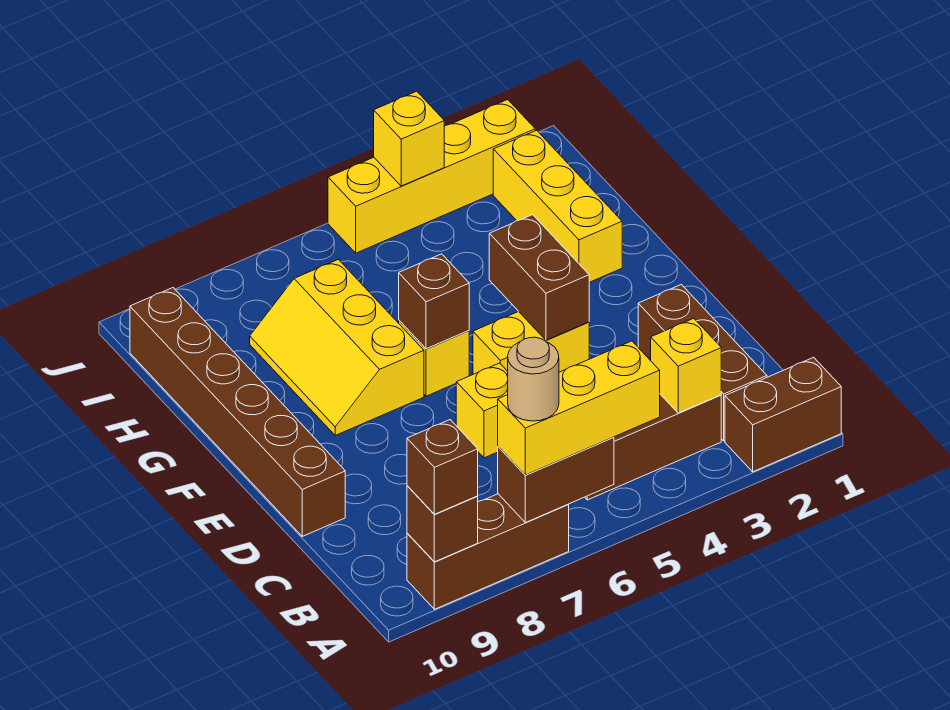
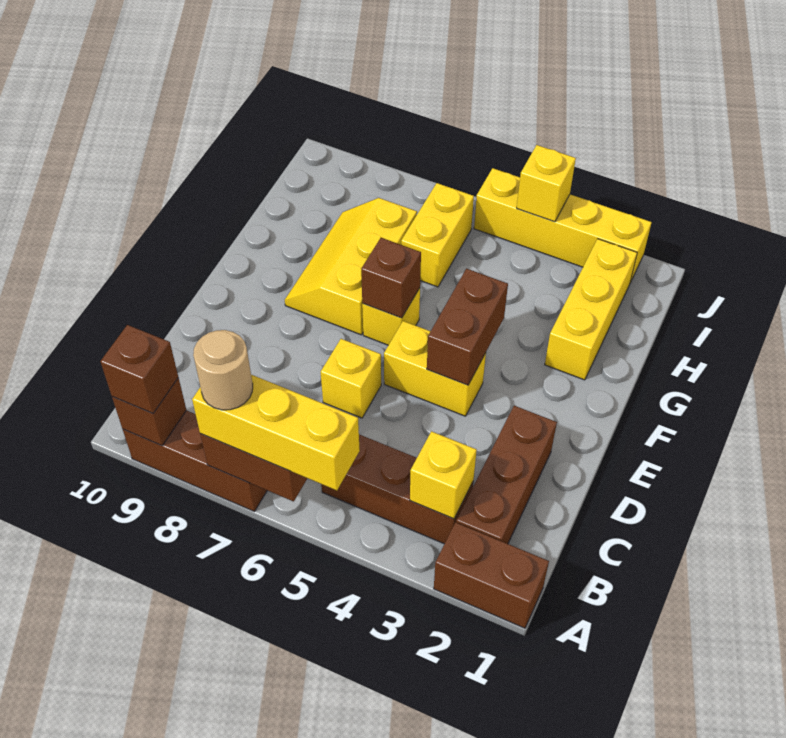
brown brick D10:I10 level 1 -> none
none -> yellow brick H6:I6 level 1

